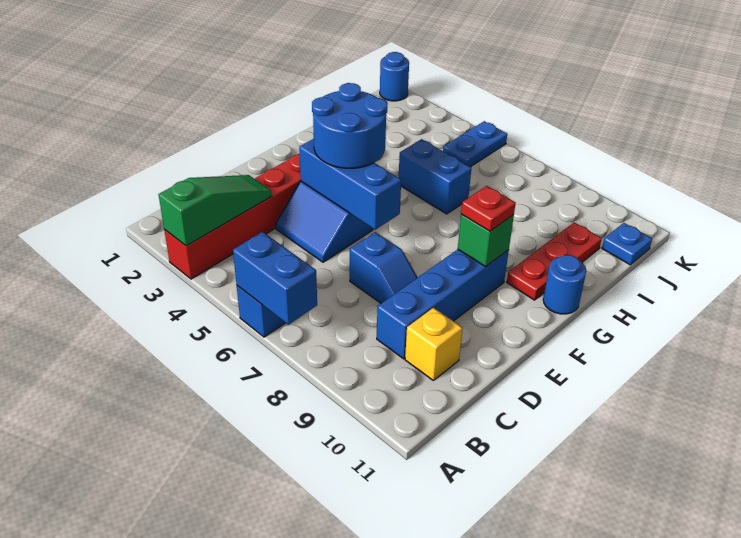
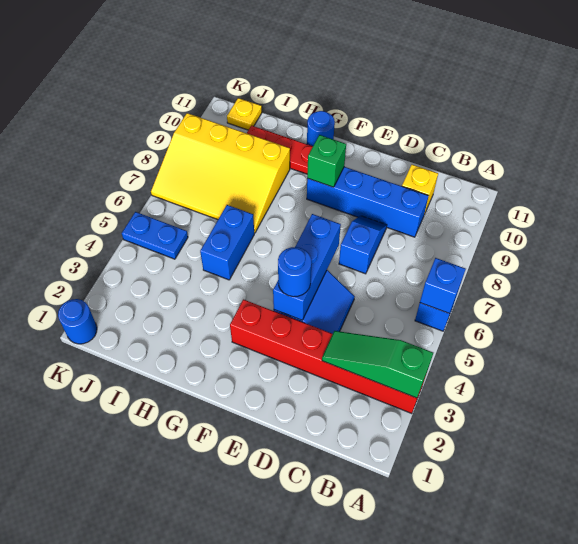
blue brick A6:A7 level 2 -> blue brick A6 level 2
blue round brick E4:F5 level 3 -> blue round brick E4 level 3
red plate F9 level 3 -> none
none -> yellow slope H7:K9 level 1 top 9
blue plate J11 level 1 -> yellow plate J11 level 1

